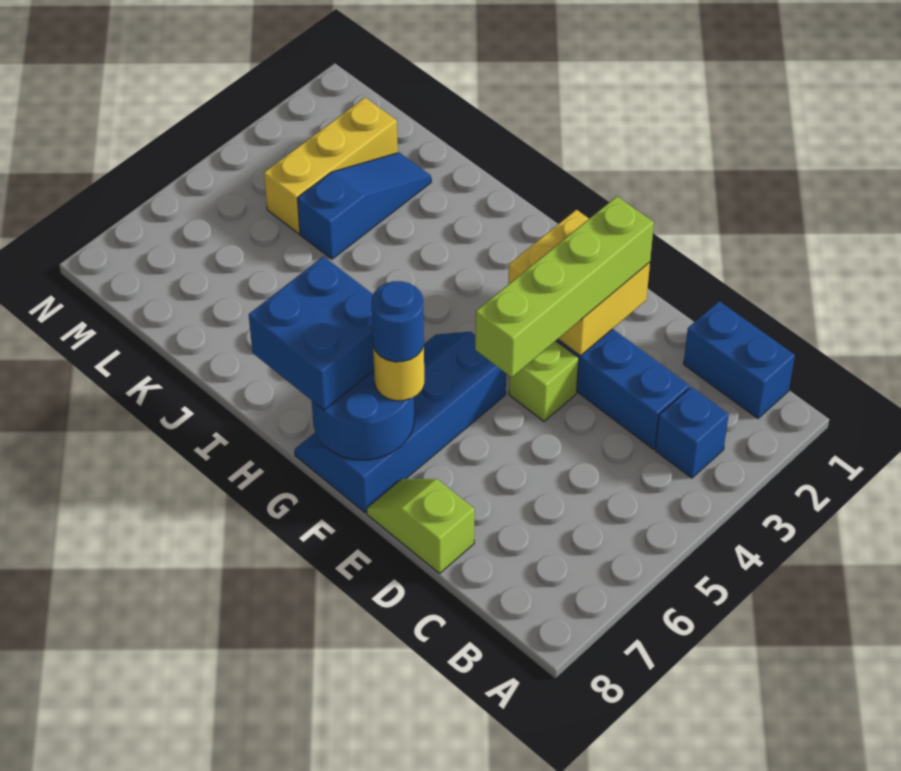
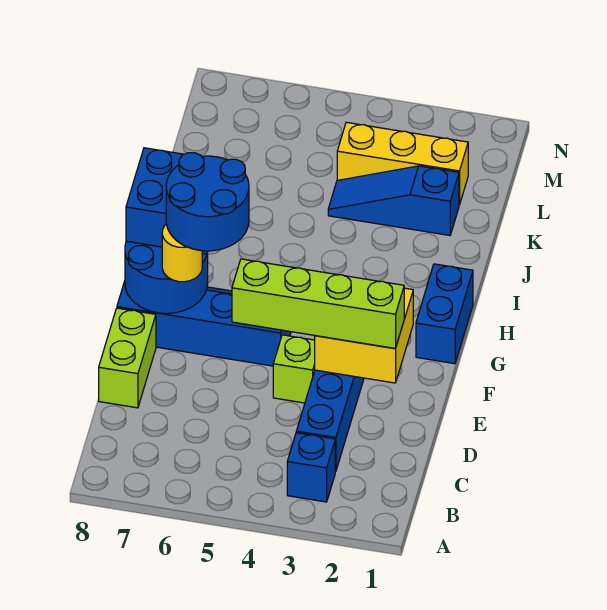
blue brick B1:C1 level 1 -> blue brick G1:H1 level 1
lime slope D8:E8 level 1 top D -> lime brick D8:E8 level 1
blue round brick F7 level 4 -> blue round brick F6:G7 level 4
blue slope K2:K4 level 1 top 4 -> blue slope K2:K4 level 1 top 2

